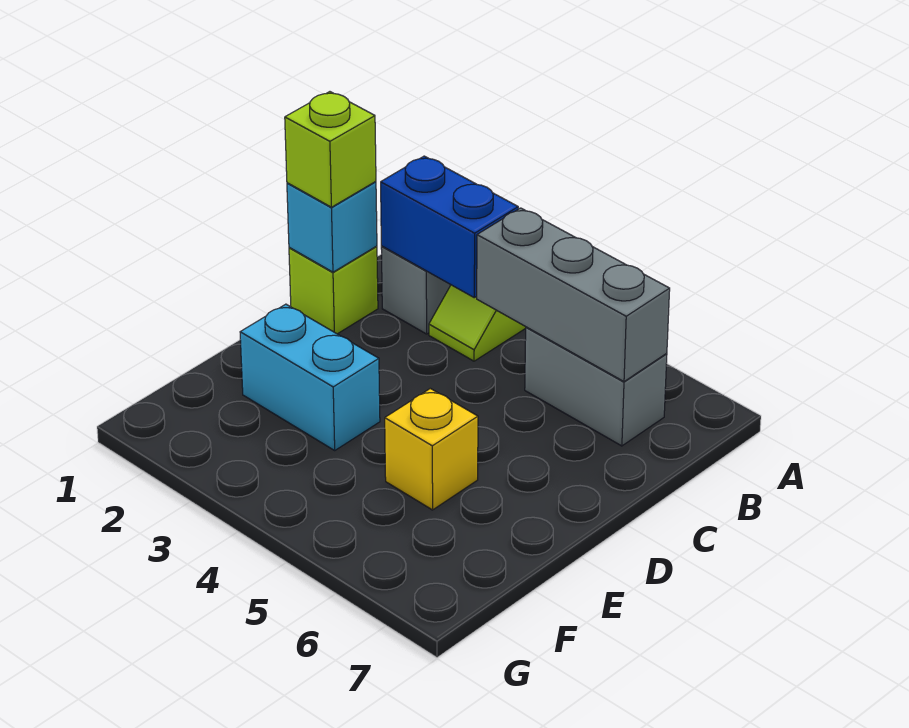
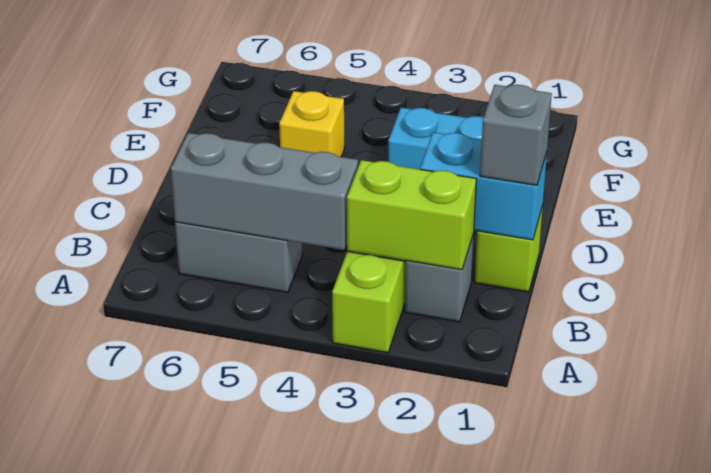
blue brick B2:B3 level 2 -> lime brick B2:B3 level 2
cyan brick C1 level 2 -> cyan brick C1:C2 level 2
lime brick C1 level 3 -> grey brick C1 level 3

